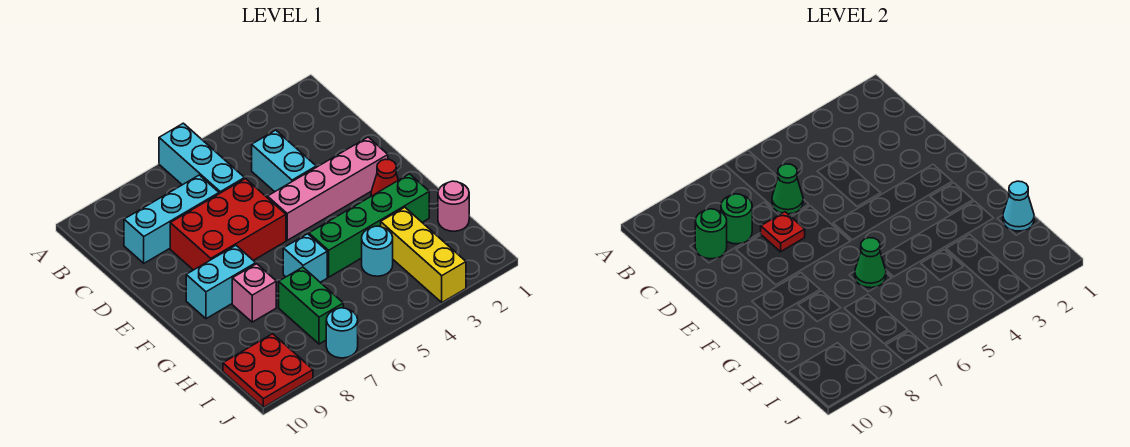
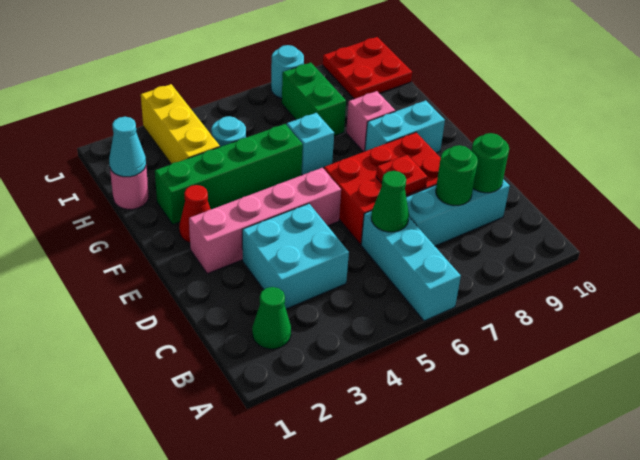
cyan brick C4:D4 level 1 -> cyan brick C3:D4 level 1
green cone G6 level 2 -> green cone B2 level 1

